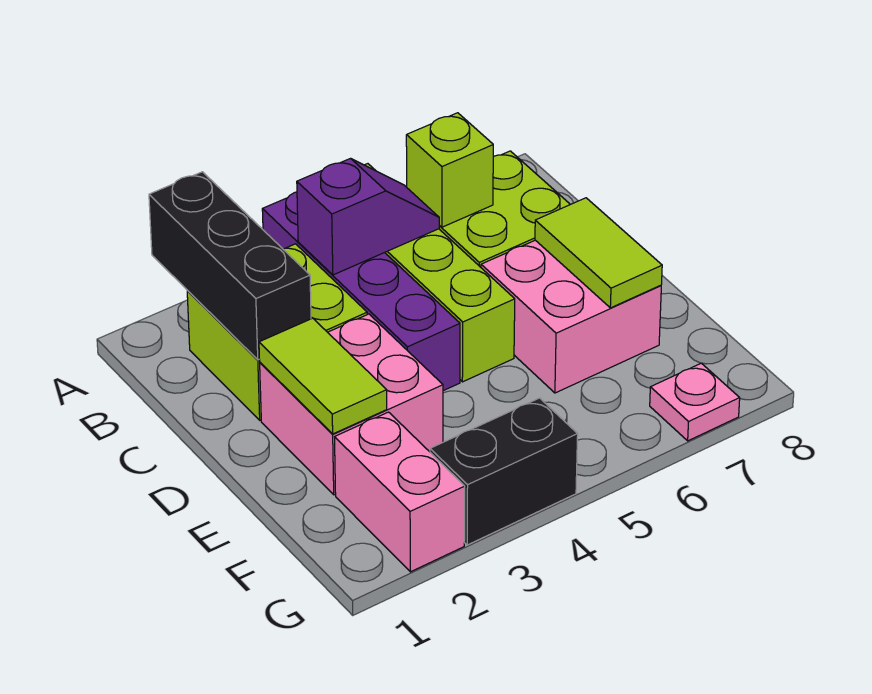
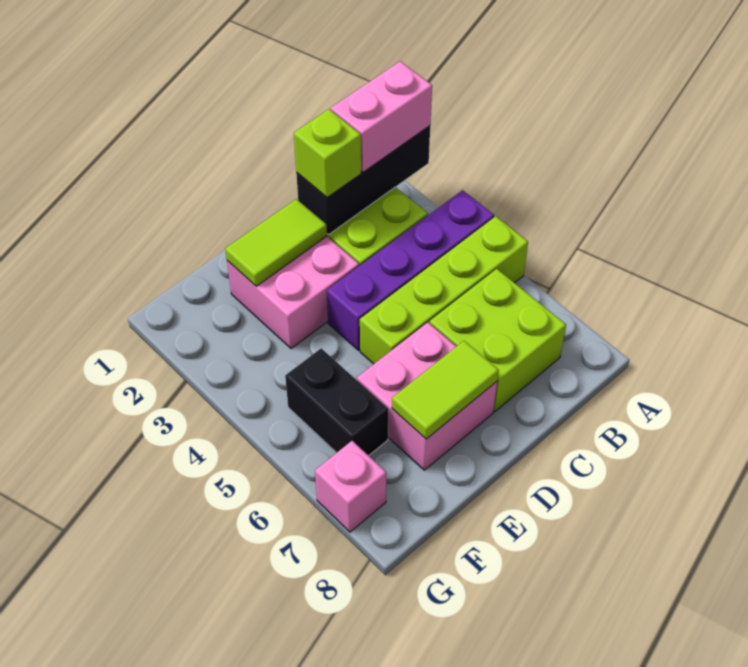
purple slope B4:B5 level 2 top 4 -> none
lime brick B6 level 2 -> lime brick C2 level 3
pink brick F2:G2 level 1 -> pink brick A2:B2 level 3
black brick G3:G4 level 1 -> black brick F5:F6 level 1
pink plate G7 level 1 -> pink brick G7 level 1

